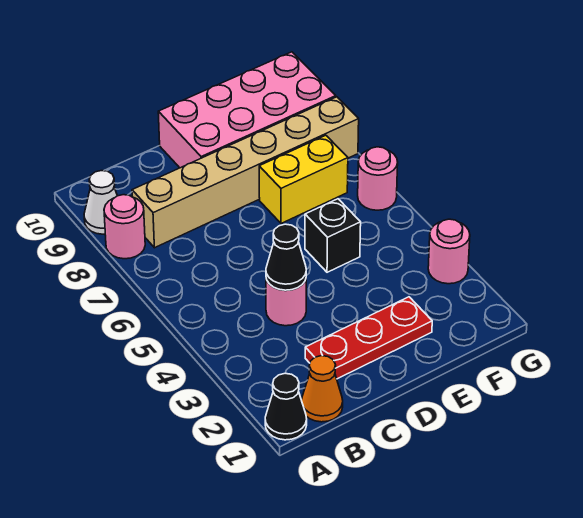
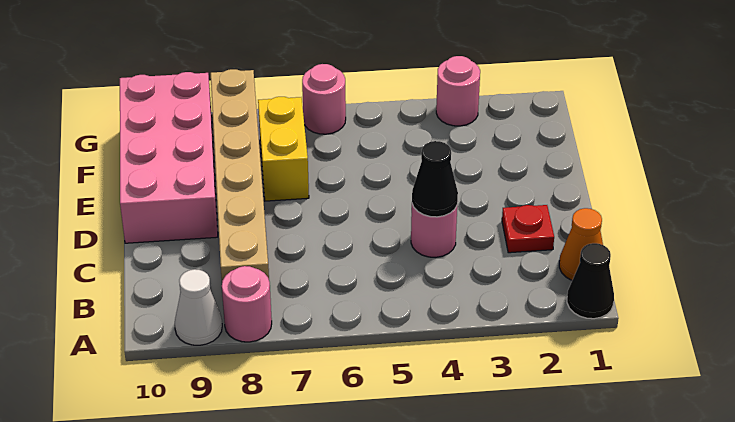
red plate C2:E2 level 1 -> red plate C2 level 1
black brick E5 level 1 -> none

